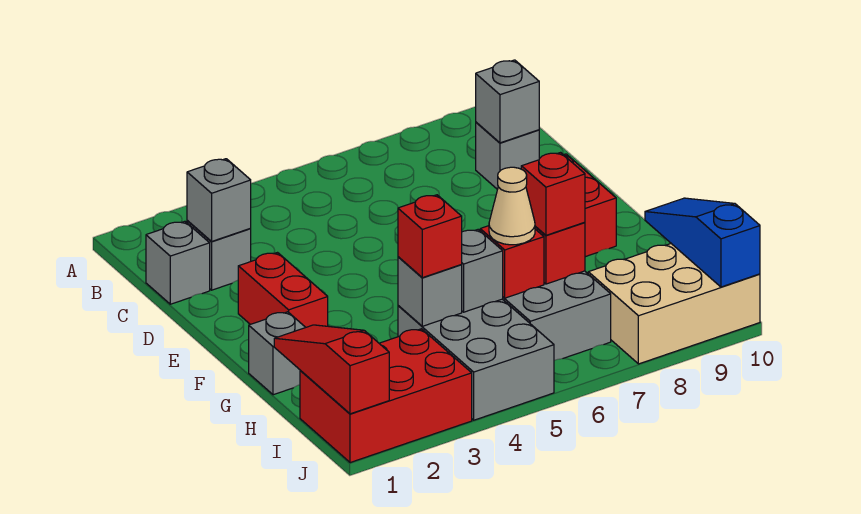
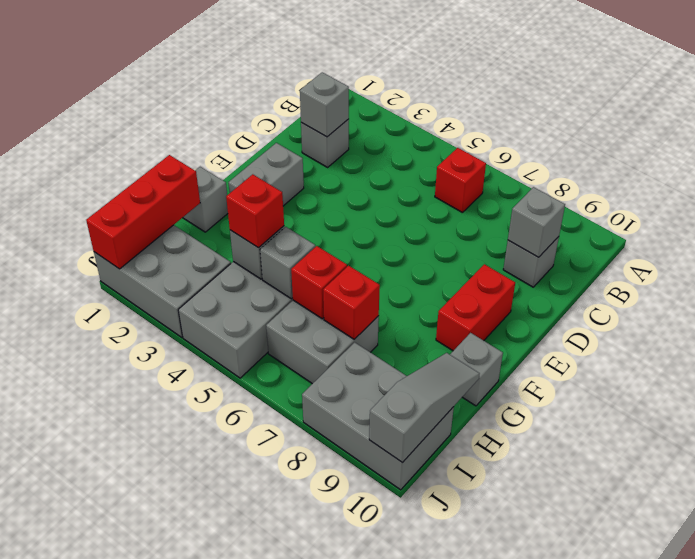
grey brick C1 level 1 -> grey brick G10 level 1
red brick E2:F2 level 1 -> grey brick E2:F2 level 1
red slope H1:J1 level 2 top J -> red brick H1:J1 level 2
tan cone H6 level 3 -> none
red brick H7 level 3 -> red brick B6 level 1
blue slope H10:J10 level 2 top J -> grey slope H10:J10 level 2 top J
red brick I1:J3 level 1 -> grey brick I1:J3 level 1
tan brick I8:J10 level 1 -> grey brick I8:J10 level 1

